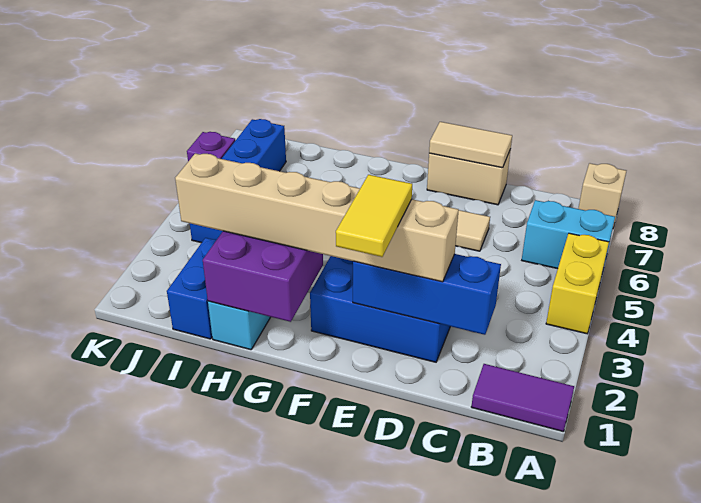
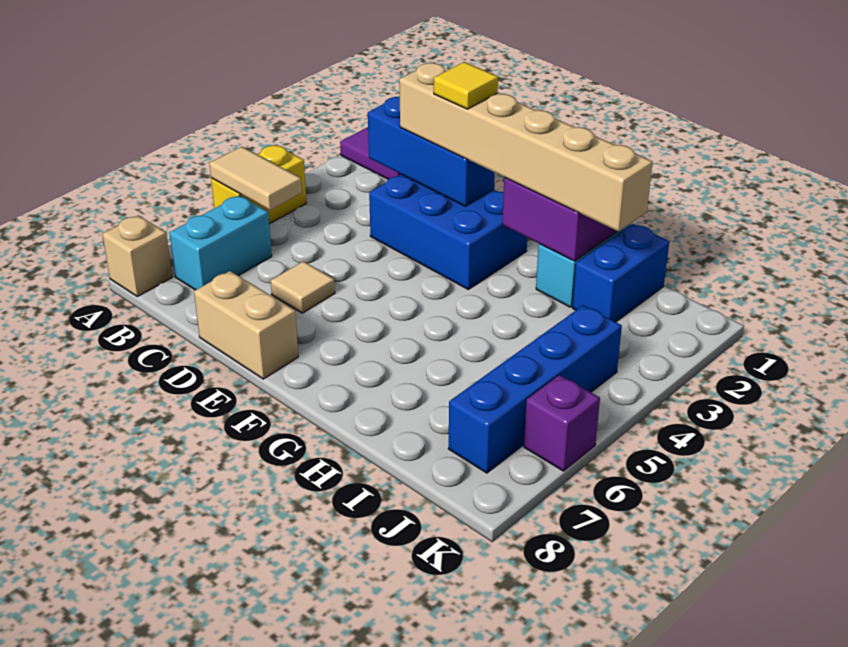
cyan brick A6:B6 level 1 -> cyan brick B6:B7 level 1
tan tile D8:E8 level 2 -> tan tile A5:B5 level 2
yellow tile E1:E2 level 4 -> yellow tile E2 level 4

